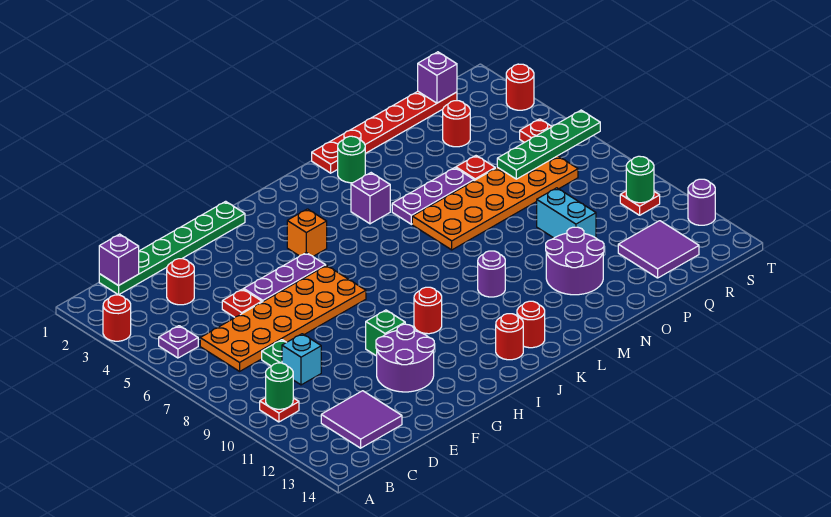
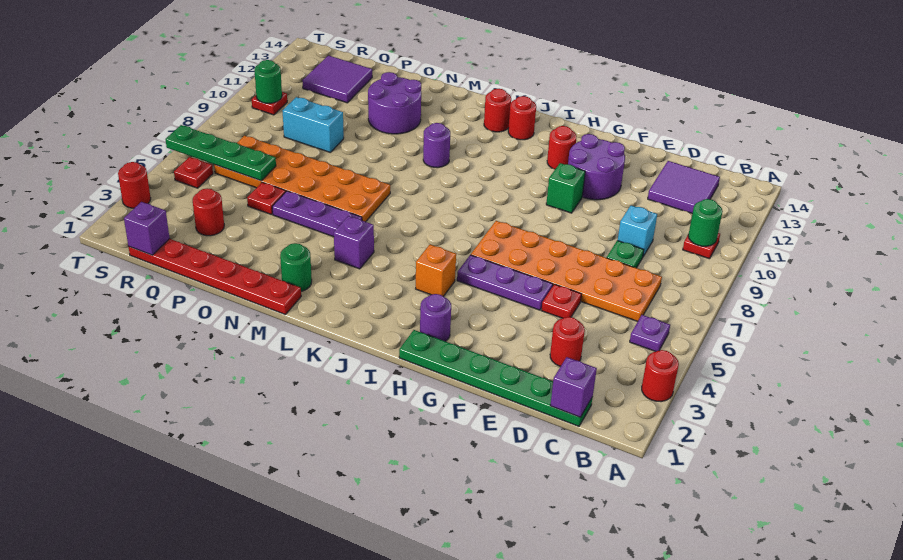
red round brick I10 level 1 -> red round brick H12 level 1
cyan brick P9:P10 level 1 -> cyan brick P9:Q9 level 1
purple round brick T12 level 1 -> purple round brick H2 level 1

